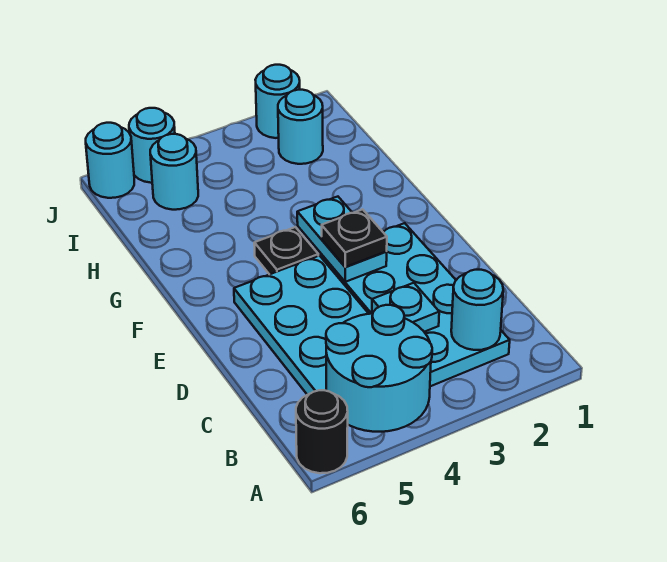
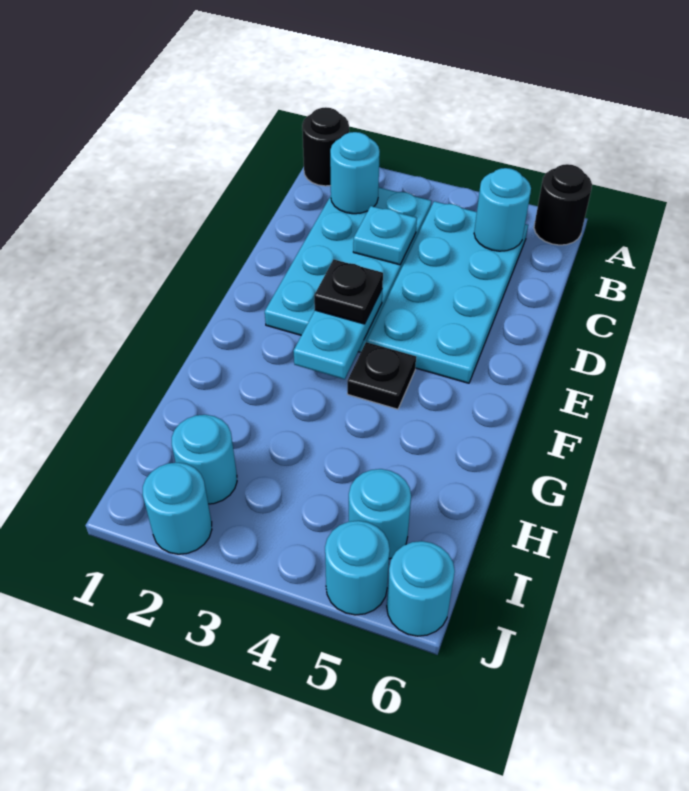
none -> black round brick A1 level 1
cyan round brick A4:B5 level 2 -> cyan round brick B5 level 2

